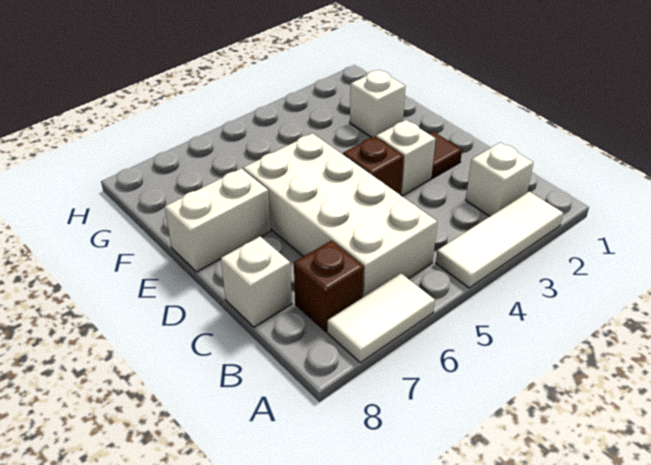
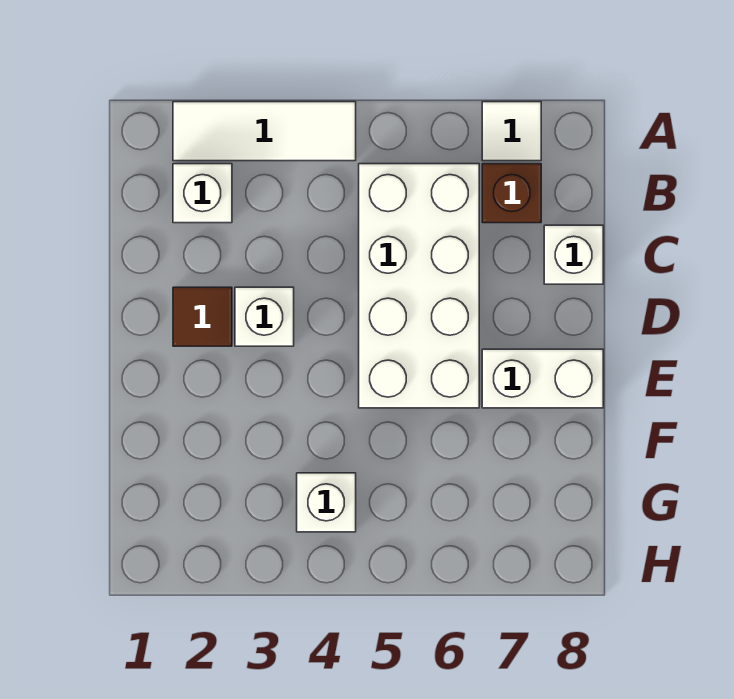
white tile A6:A7 level 1 -> white tile A7 level 1
brown brick D4 level 1 -> none
white brick F2 level 1 -> white brick G4 level 1

